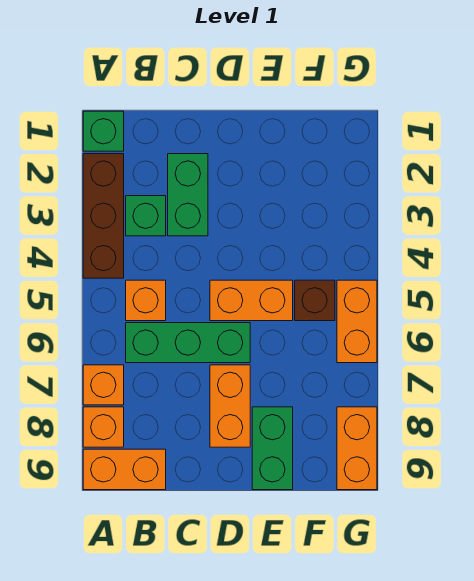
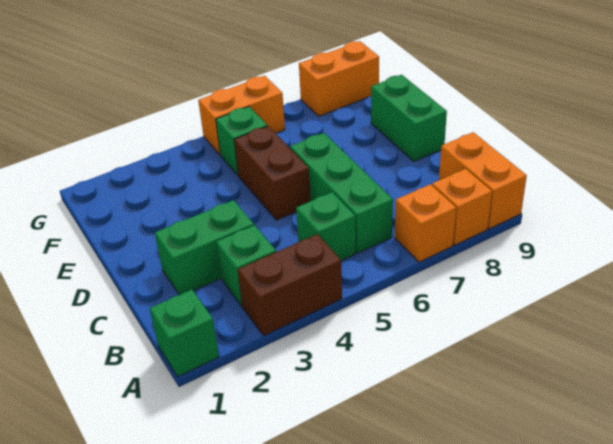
brown brick A2:A4 level 1 -> brown brick A3:A4 level 1
orange brick B5 level 1 -> green brick B5 level 1
orange brick D5:E5 level 1 -> brown brick D5:E5 level 1
orange brick D7:D8 level 1 -> none
green brick E8:E9 level 1 -> green brick D9:E9 level 1
brown brick F5 level 1 -> green brick F5 level 1

